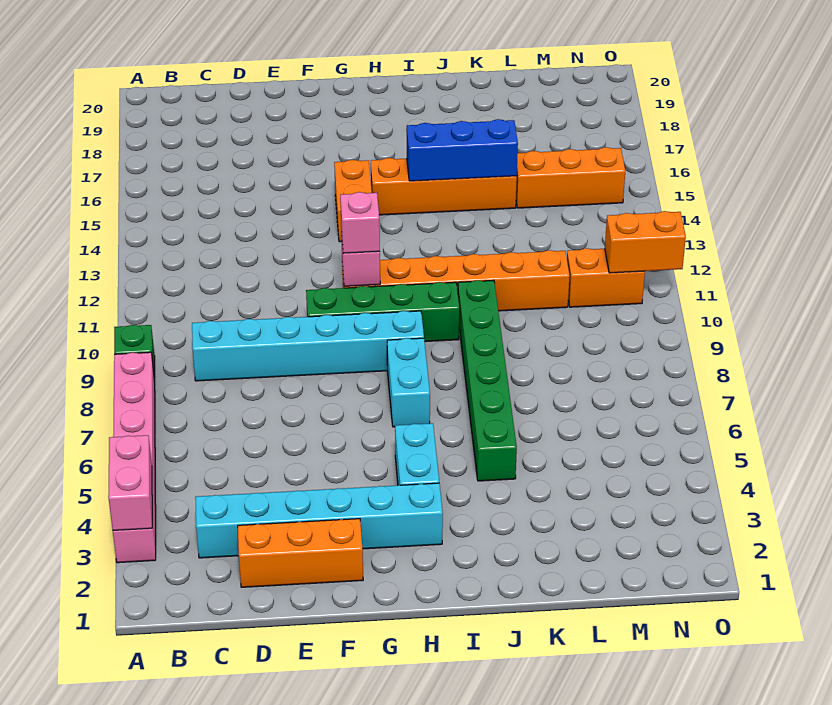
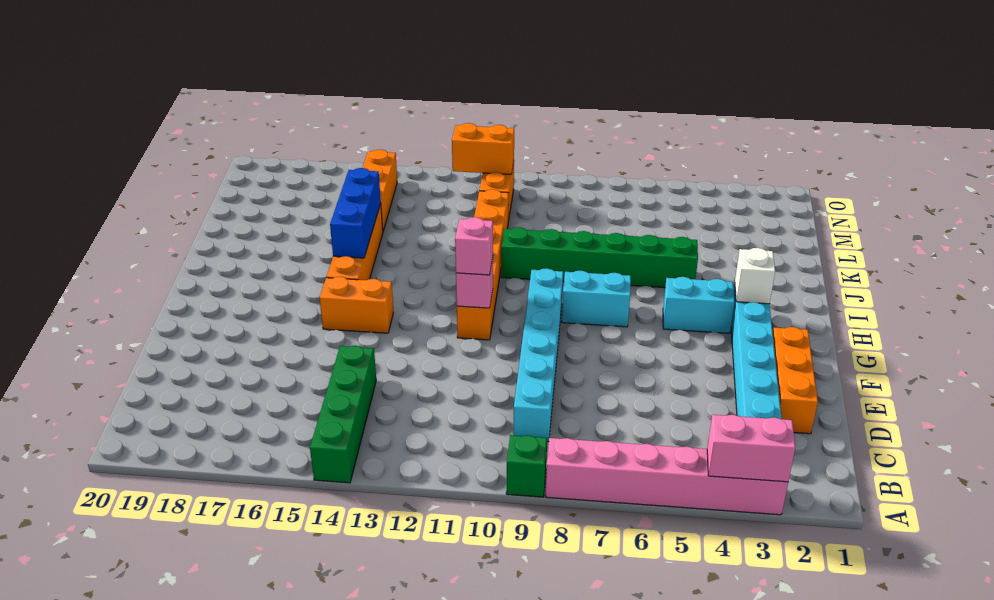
green brick F10:I10 level 1 -> green brick A14:D14 level 1
none -> white brick H3 level 2
orange brick N11:O11 level 2 -> orange brick N11:N12 level 2

